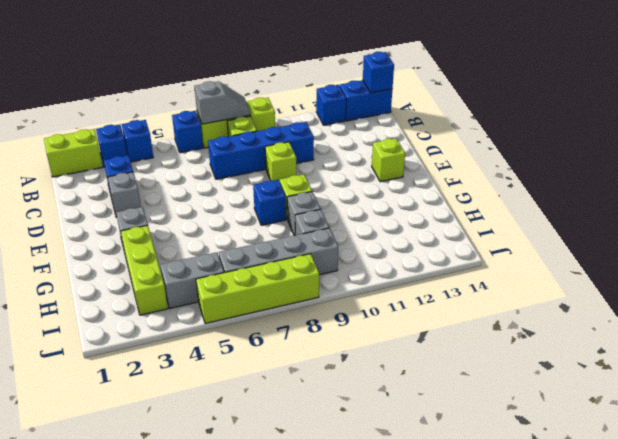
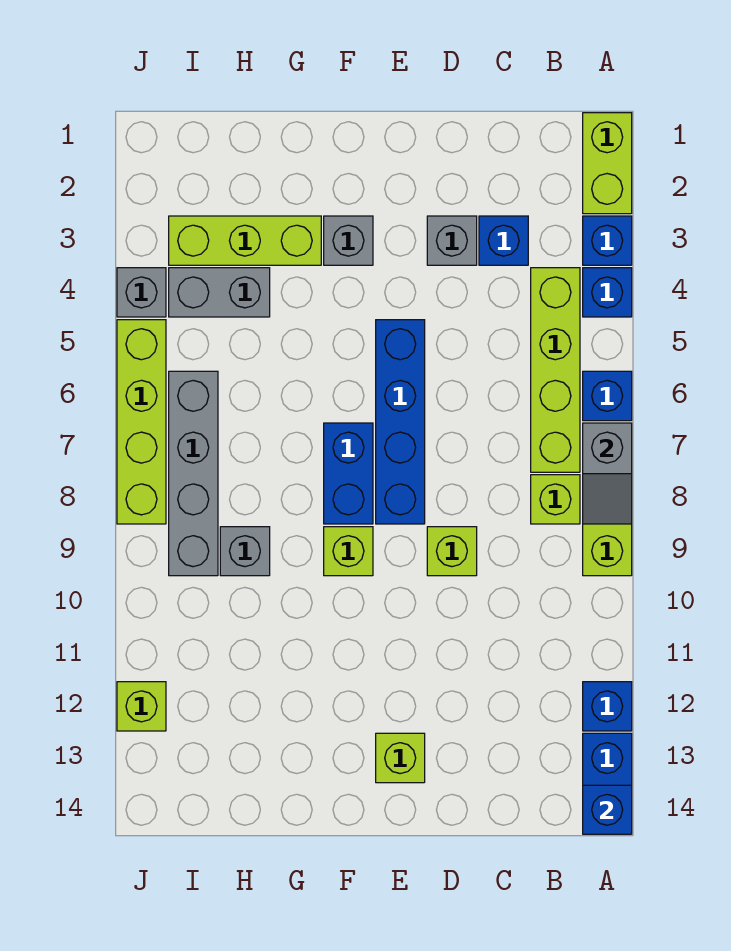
none -> lime brick B4:B7 level 1
blue brick C7:C10 level 1 -> blue brick E5:E8 level 1
blue brick F8 level 1 -> blue brick F7:F8 level 1
grey brick G9 level 1 -> grey brick J4 level 1
grey brick I4:I5 level 1 -> grey brick H4:I4 level 1
none -> lime brick J12 level 1

